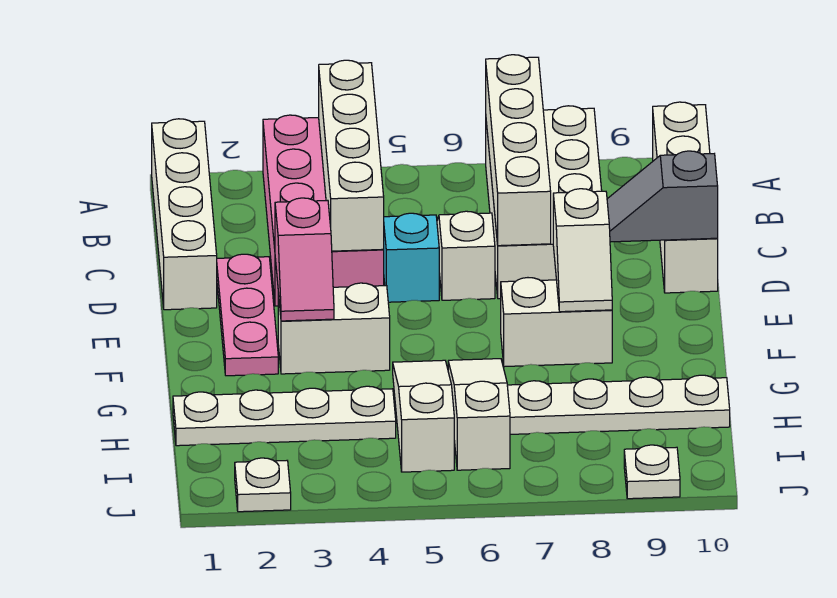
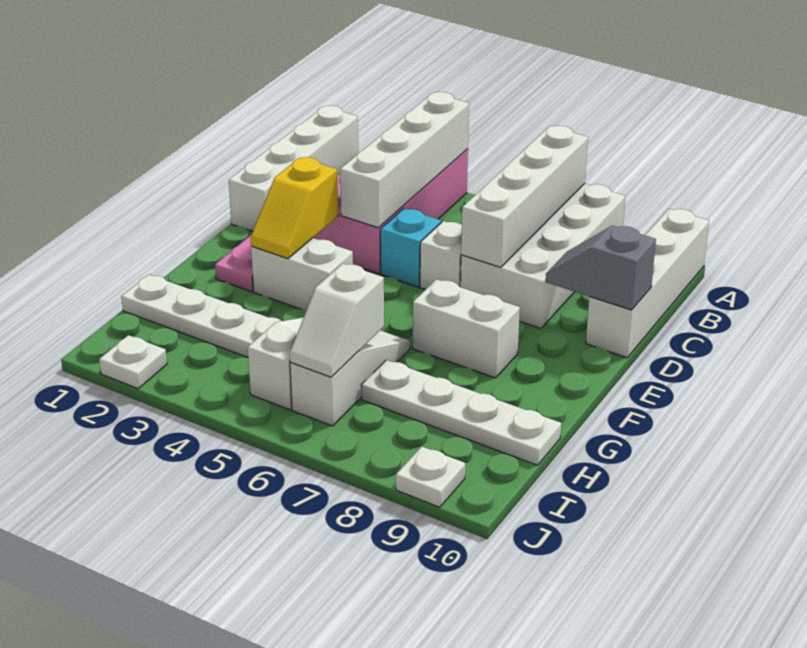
pink slope E3:F3 level 2 top E -> yellow slope E3:F3 level 2 top E
white slope E8:F8 level 2 top E -> white slope H6:I6 level 2 top H

